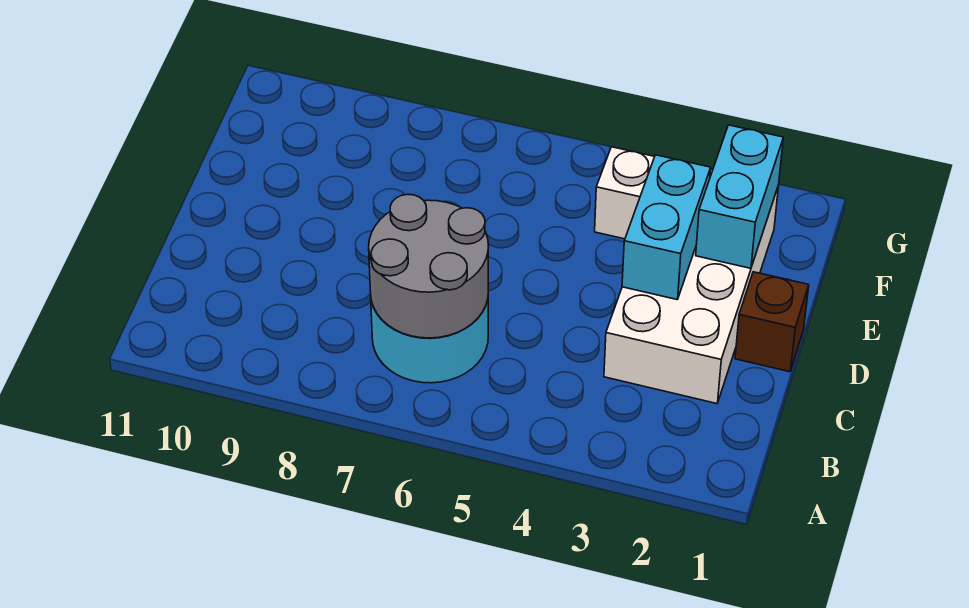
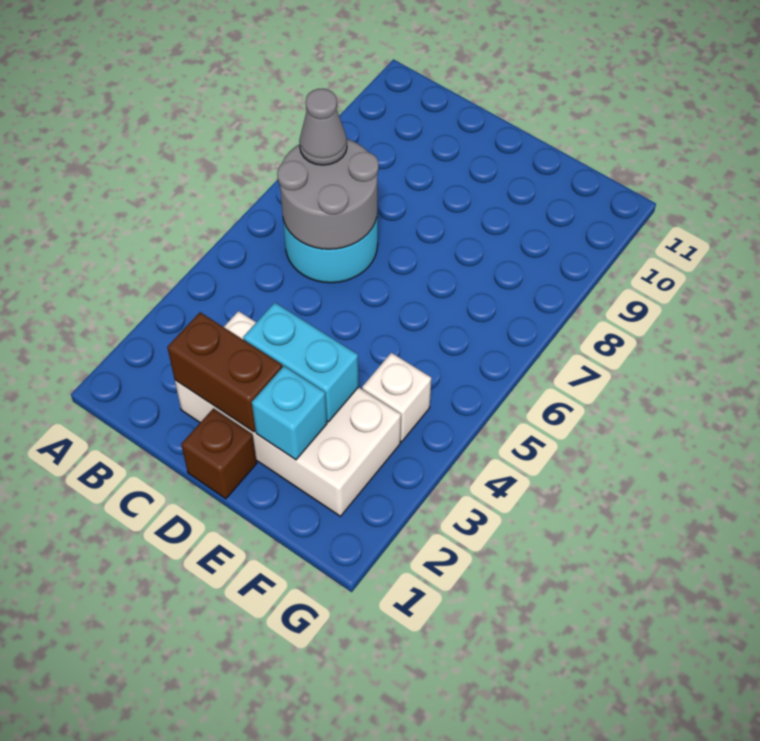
none -> grey cone B7 level 3
none -> brown brick C2:D2 level 2
cyan brick E2:F2 level 2 -> cyan brick E2 level 2

